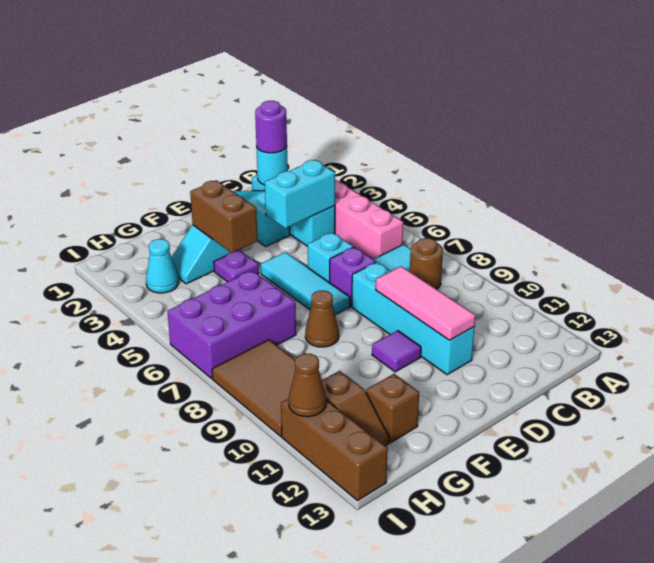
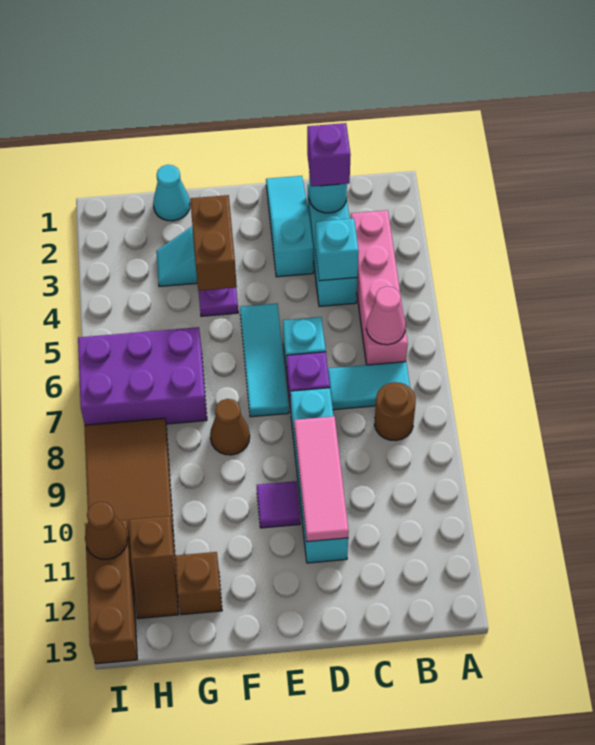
none -> pink cone B6 level 2
purple round brick C2 level 3 -> purple brick C2 level 3
cyan brick C4:D4 level 2 -> cyan brick C4 level 2
cyan cone H3 level 1 -> cyan cone G1 level 1

